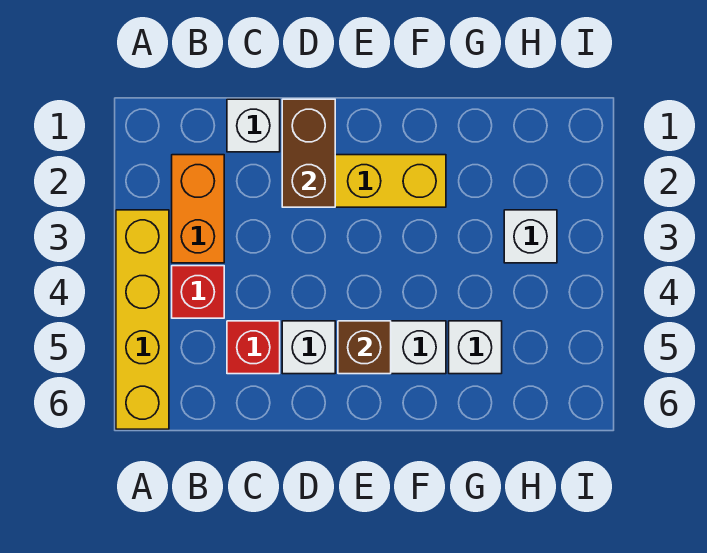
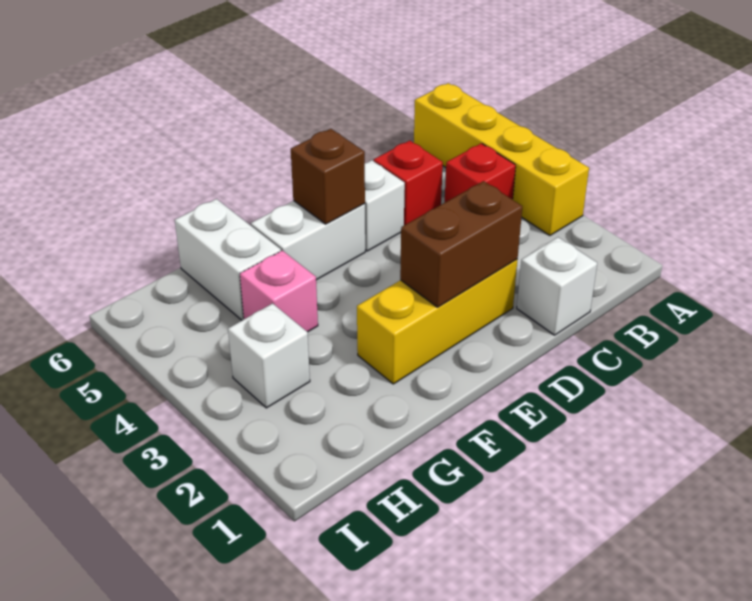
orange brick B2:B3 level 1 -> none
brown brick D1:D2 level 2 -> brown brick D2:E2 level 2
none -> pink brick G4 level 1
white brick G5 level 1 -> white brick G5:G6 level 1

